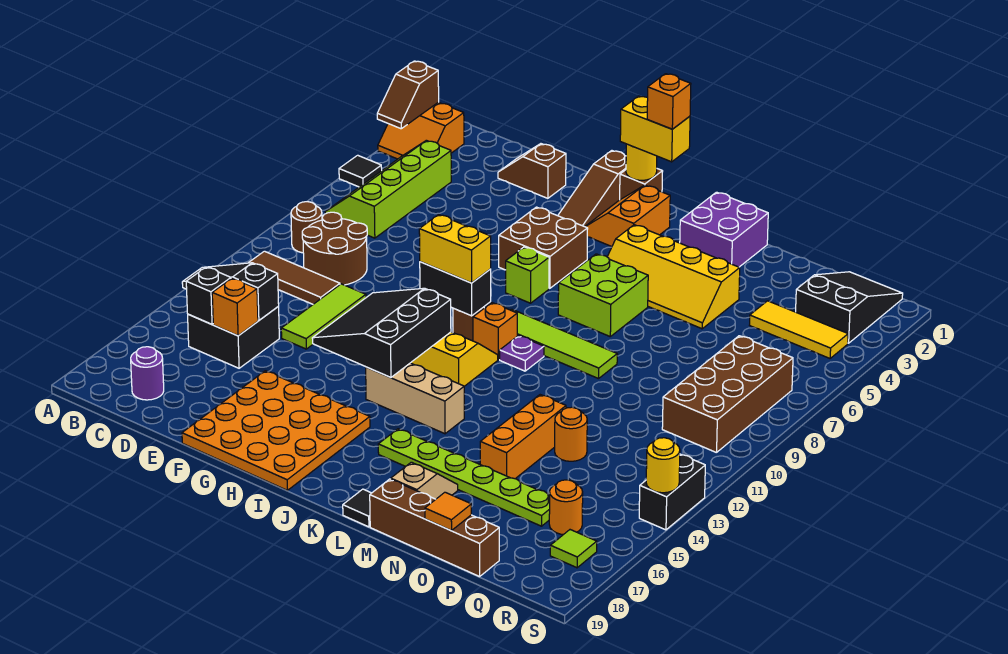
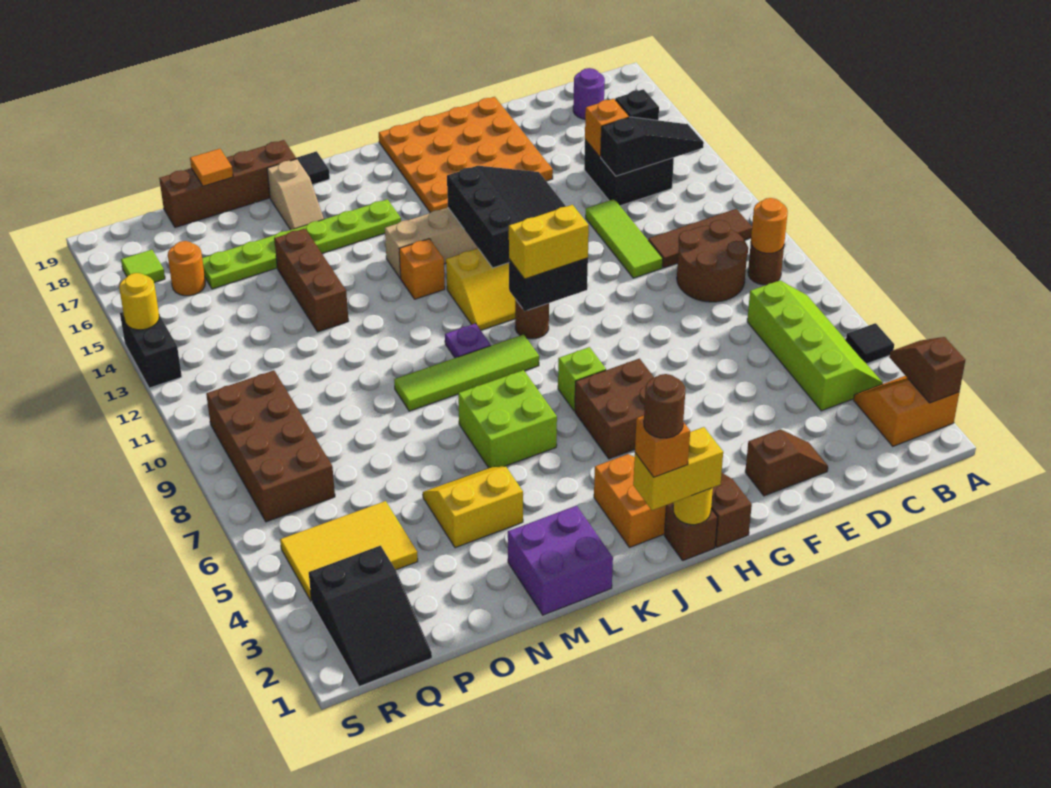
none -> brown round brick J1 level 5
orange brick J10 level 1 -> orange brick K13 level 1
yellow slope K4:N5 level 1 top 4 -> yellow slope M4:N5 level 1 top 4
orange brick N13:N15 level 1 -> brown brick N13:N15 level 1
orange round brick O13 level 1 -> orange round brick B9 level 2
yellow tile P4:R4 level 1 -> yellow tile P4:R5 level 1

